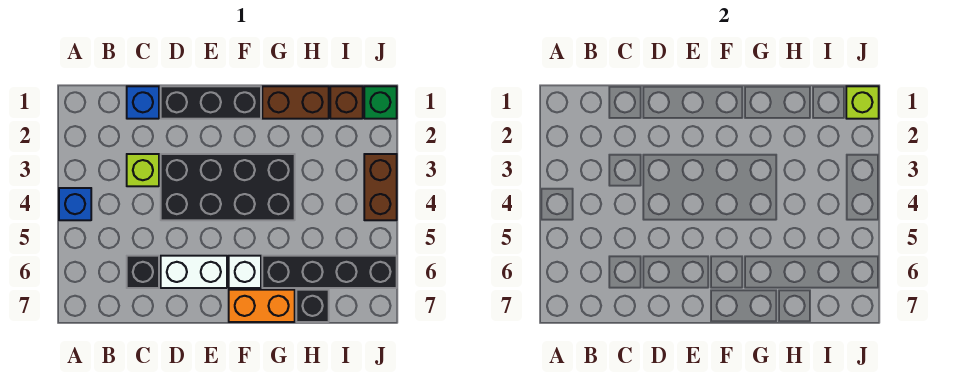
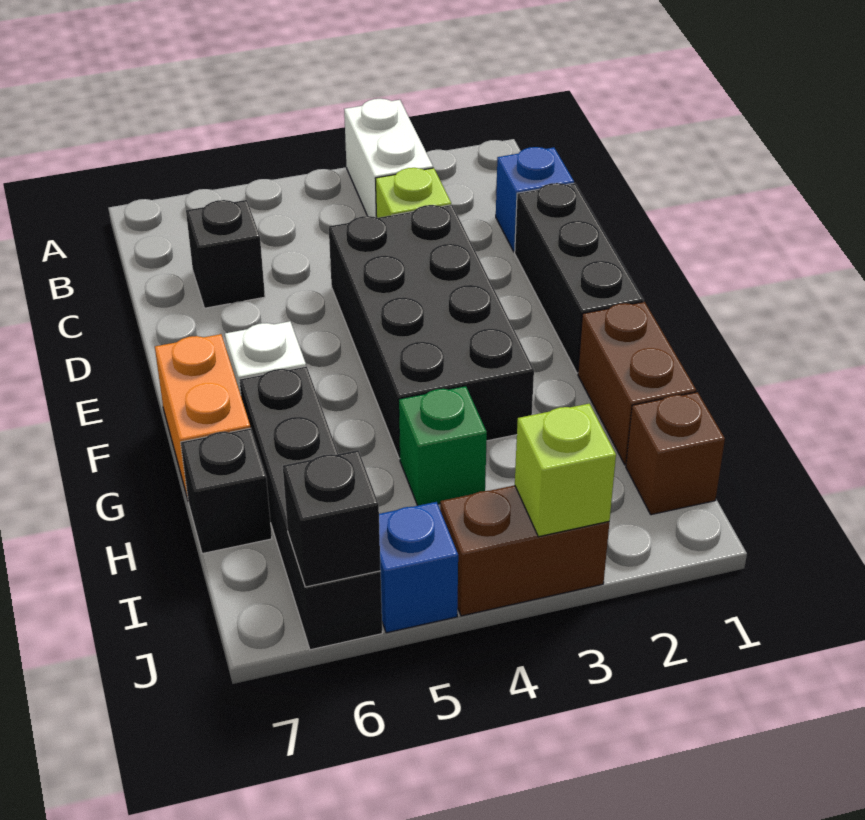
blue brick A4 level 1 -> blue brick J5 level 1
white brick D6:E6 level 1 -> white brick A3:B3 level 1
green brick J1 level 1 -> green brick H4 level 1
lime brick J1 level 2 -> lime brick J3 level 2
none -> black brick J6 level 2

